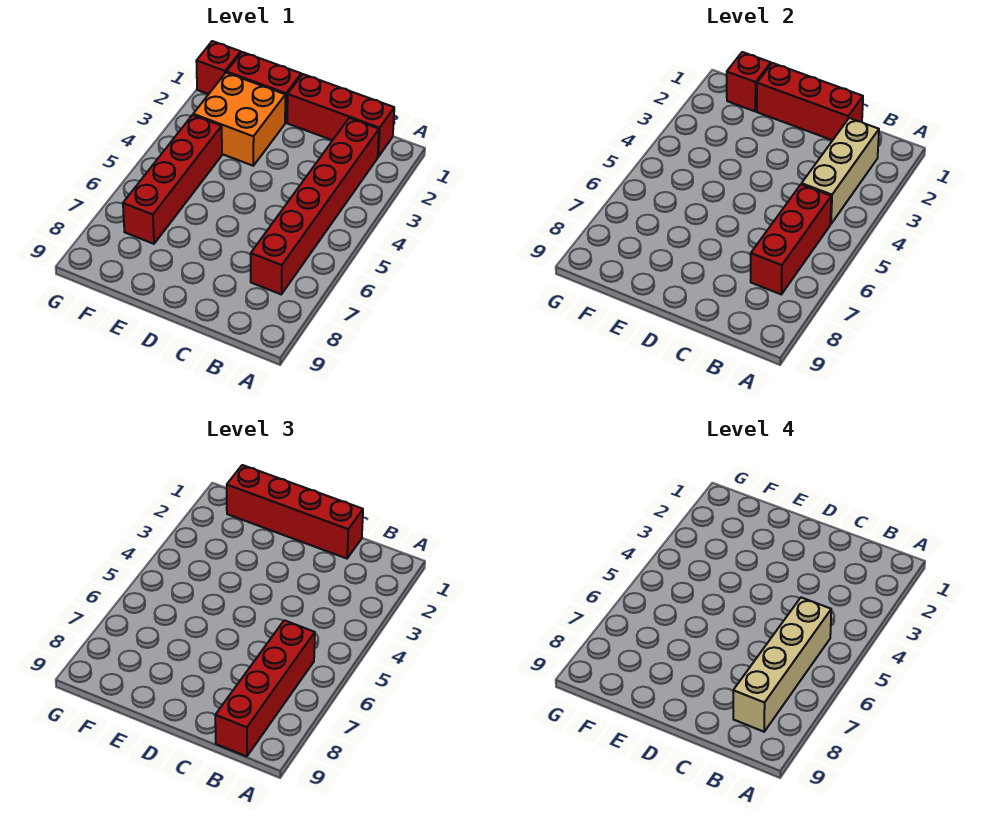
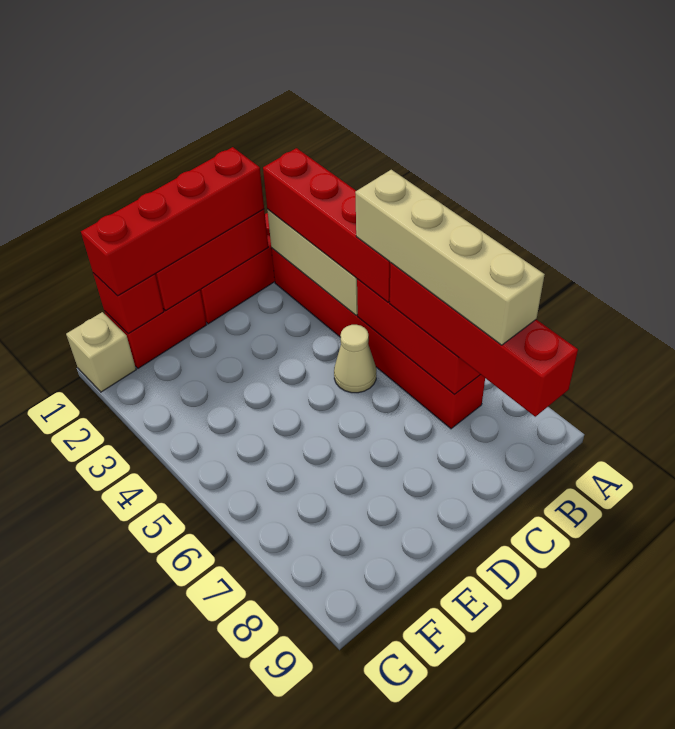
none -> tan cone C5 level 1
orange brick E2:F3 level 1 -> none
red brick F4:F7 level 1 -> red brick B2:B5 level 3
red brick G1 level 1 -> tan brick G1 level 1

